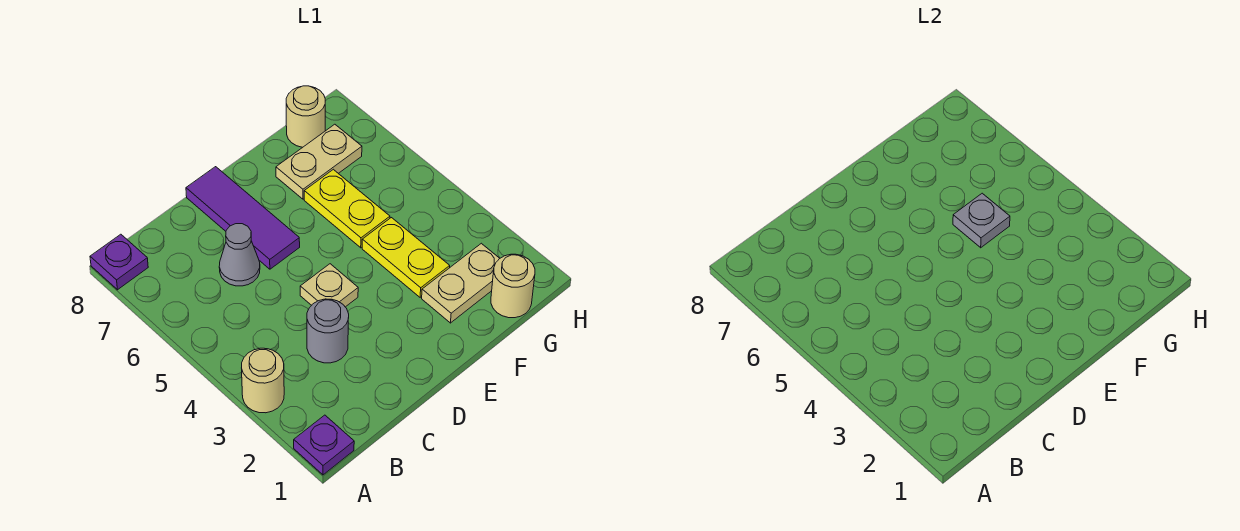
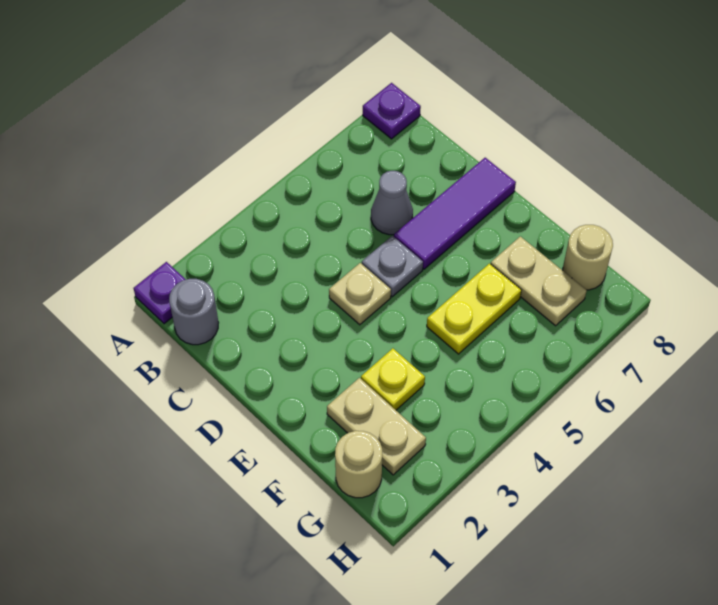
tan round brick A3 level 1 -> none
grey round brick C3 level 1 -> grey round brick B1 level 1
yellow plate F3:F4 level 1 -> yellow plate F3 level 1
grey plate F5 level 2 -> grey plate D5 level 1

